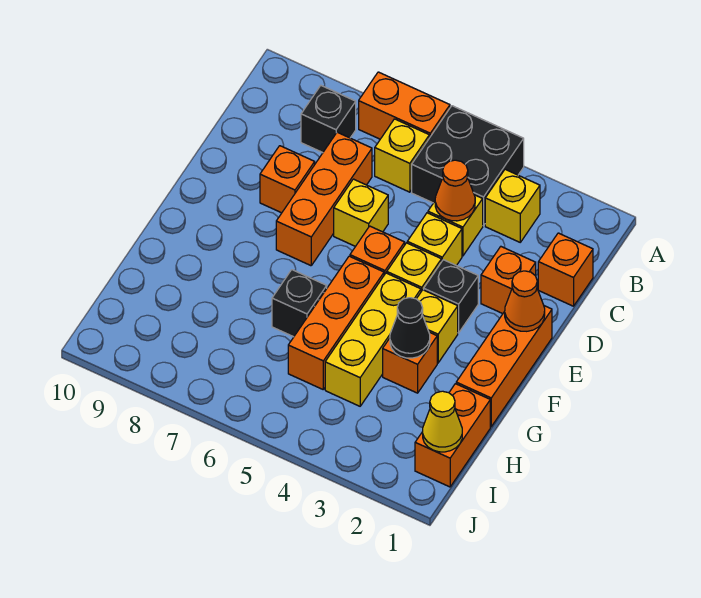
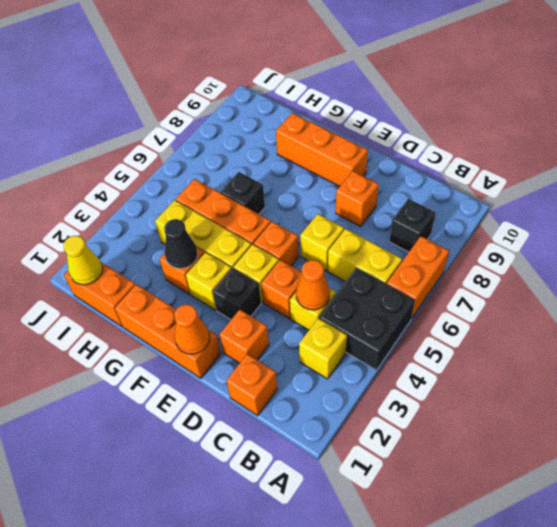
yellow brick B6 level 1 -> yellow brick B6:C6 level 1
orange brick C7:E7 level 1 -> orange brick E9:G9 level 1
yellow brick D4 level 1 -> orange brick D4 level 1

